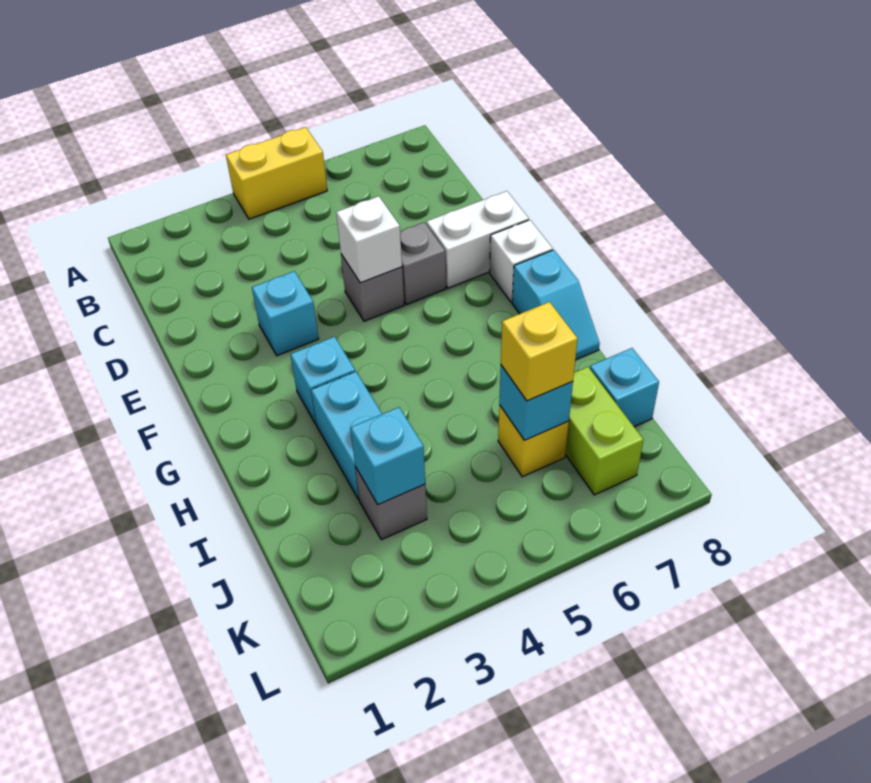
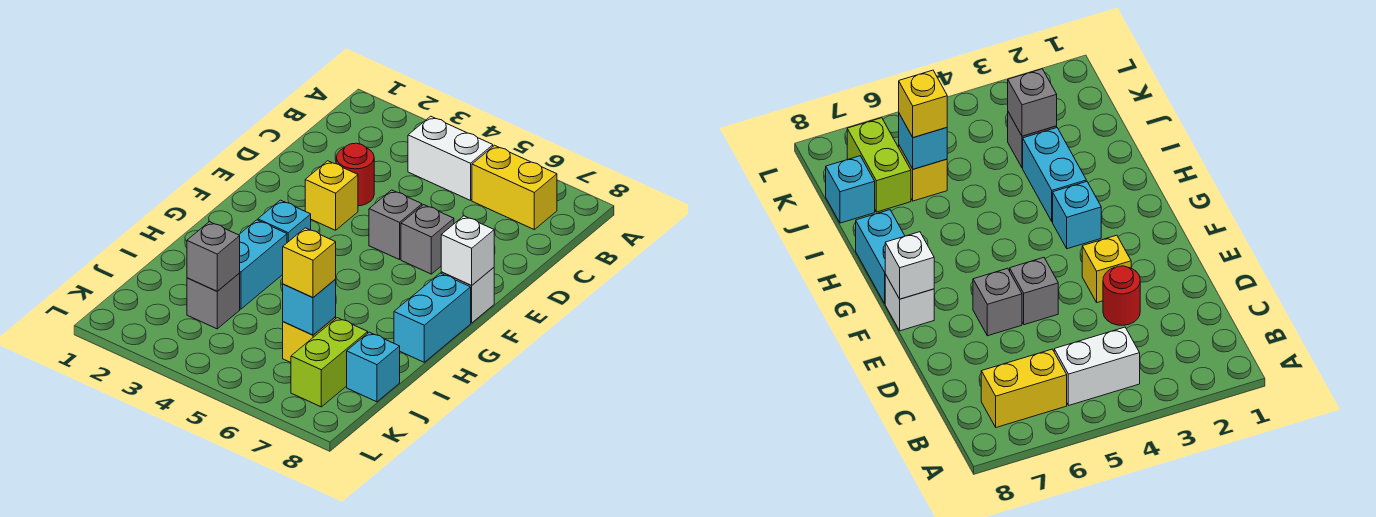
yellow brick A4:A5 level 1 -> yellow brick B6:B7 level 1
none -> red round brick D3 level 1
cyan brick E3 level 1 -> yellow brick E3 level 1
white brick E5 level 2 -> white brick F8 level 2
white brick E7:E8 level 1 -> white brick B4:B5 level 1
cyan slope G8:H8 level 1 top G -> cyan brick G8:H8 level 1
cyan brick J3 level 2 -> grey brick J3 level 2

